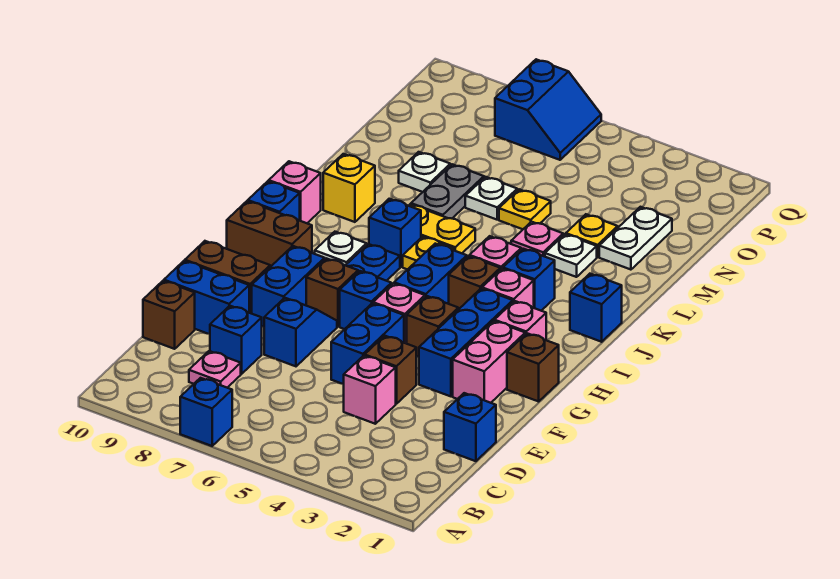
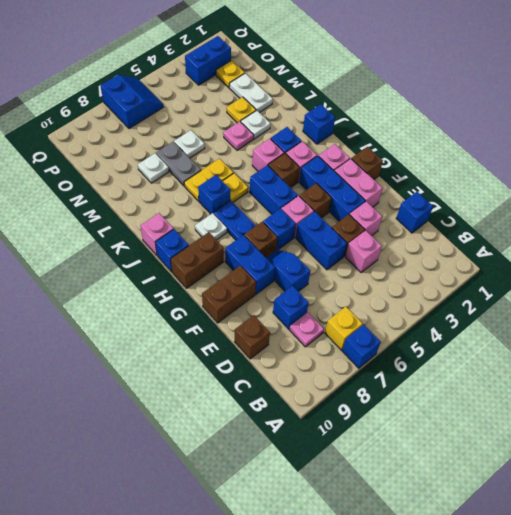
none -> pink brick E3 level 1
blue brick E9:E10 level 1 -> blue brick P2:P3 level 1
yellow brick K9 level 1 -> yellow brick B7 level 1
yellow plate M5 level 1 -> yellow plate O2 level 1

